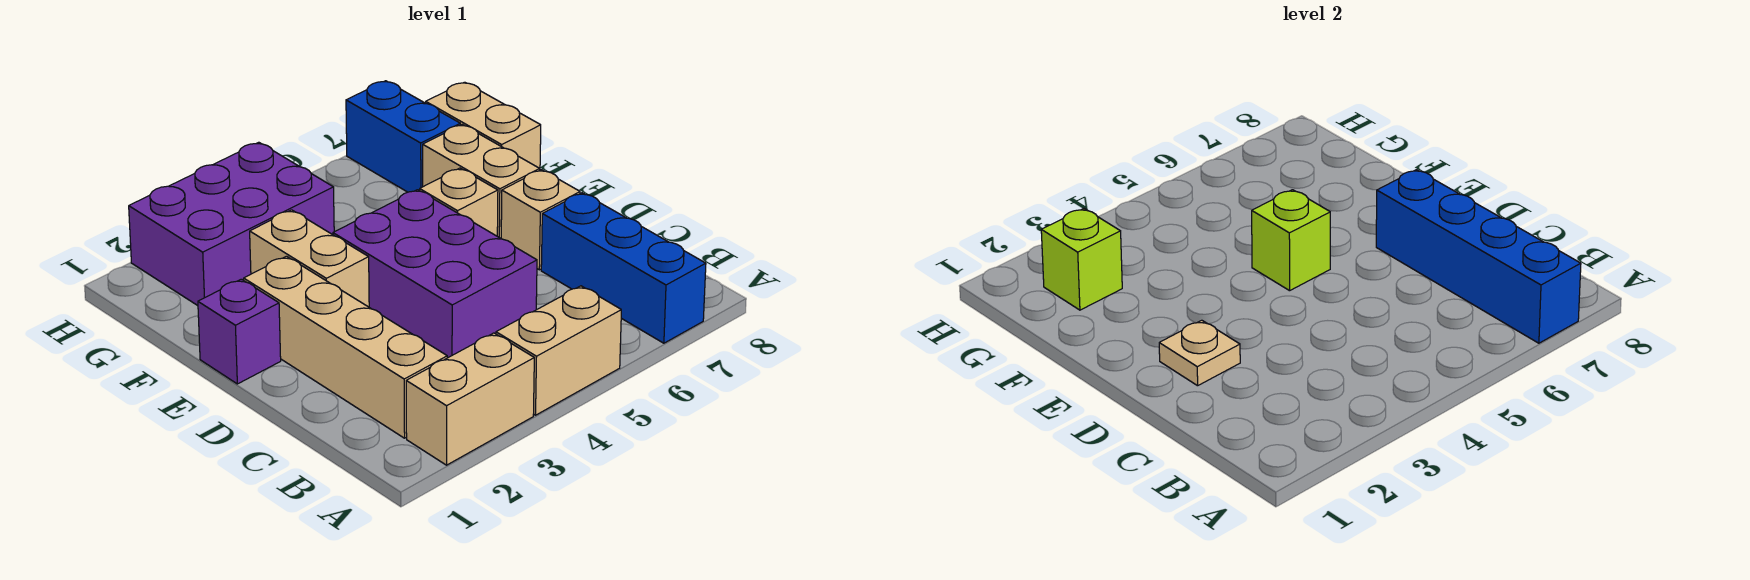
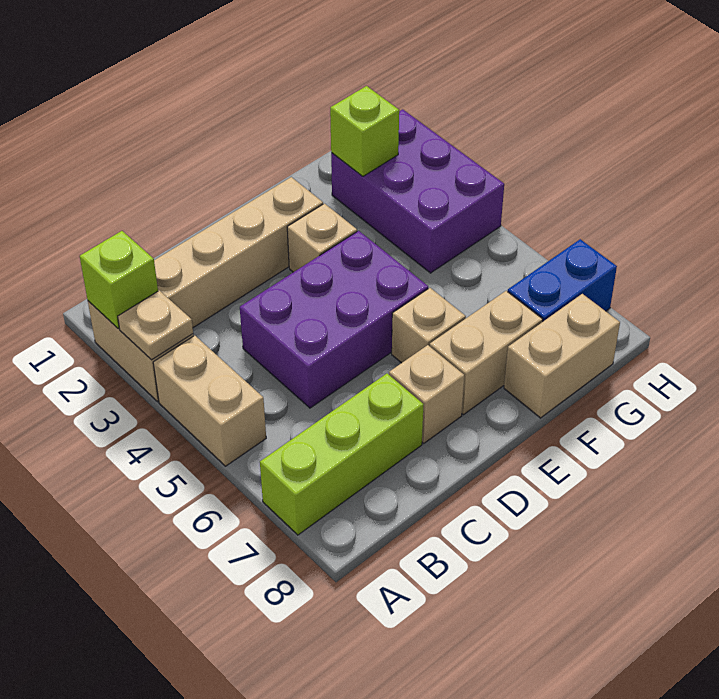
blue brick A7:C7 level 1 -> lime brick A7:C7 level 1
blue brick A7:D7 level 2 -> none
tan plate D2 level 2 -> tan plate A3 level 2
purple brick E1 level 1 -> none
tan brick E3:F3 level 1 -> tan brick E3 level 1
lime brick E5 level 2 -> lime brick A2 level 2

